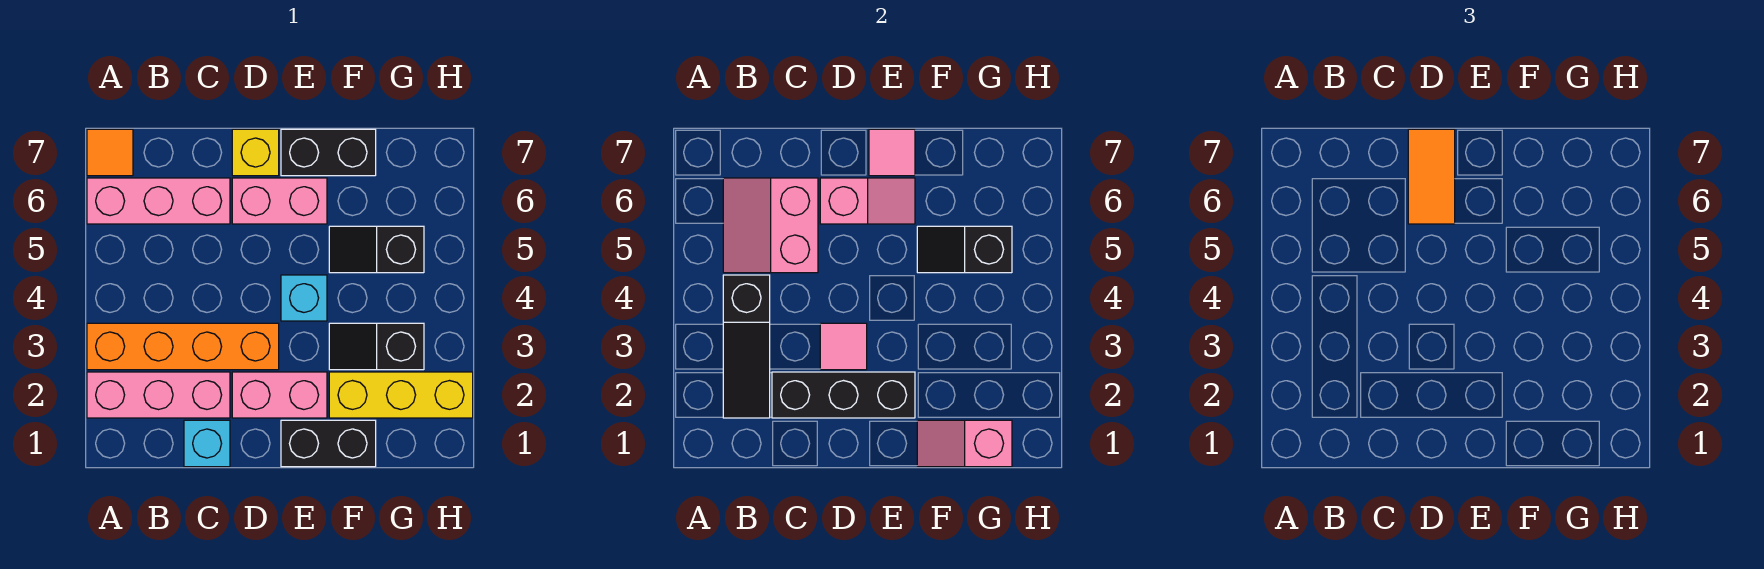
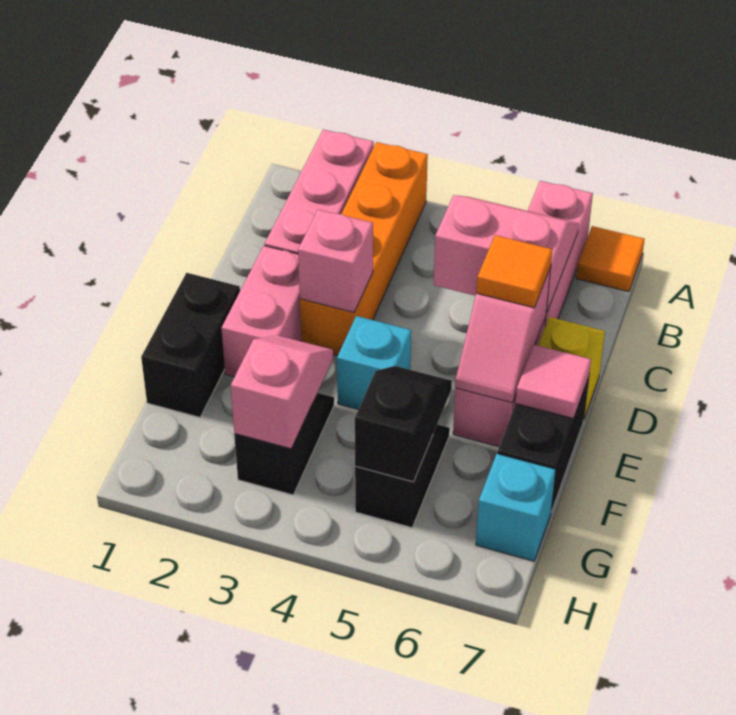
black slope B2:B4 level 2 top 4 -> none
cyan brick C1 level 1 -> cyan brick G7 level 1
black brick C2:E2 level 2 -> none
pink tile D3 level 2 -> pink brick D3 level 2
orange tile D6:D7 level 3 -> orange tile D6 level 3
pink slope F1:G1 level 2 top G -> pink slope F3:G3 level 2 top G
yellow brick F2:H2 level 1 -> none

